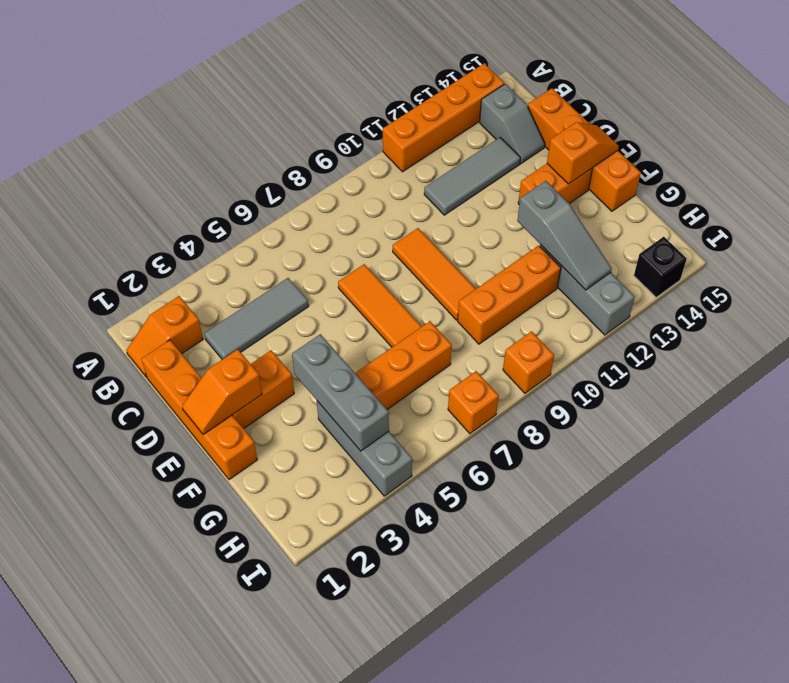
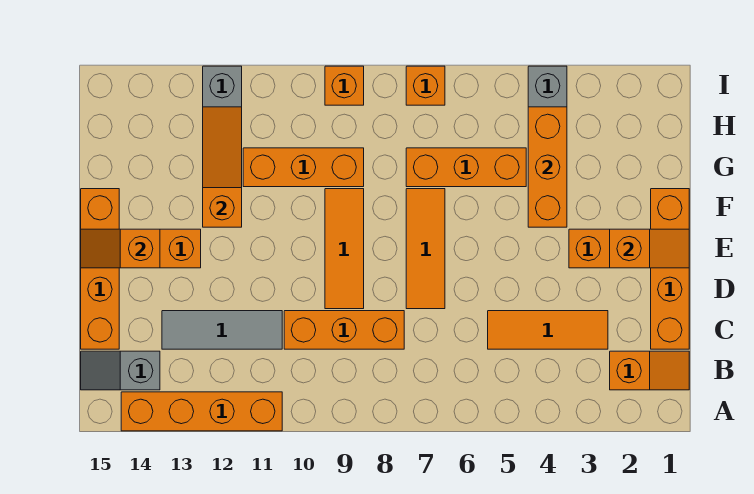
grey slope B14:C14 level 1 top B -> grey slope B14:B15 level 1 top 14
grey tile C3:C5 level 1 -> orange tile C3:C5 level 1
none -> orange brick C8:C10 level 1
grey brick F4:H4 level 2 -> orange brick F4:H4 level 2
grey slope F12:H12 level 2 top F -> orange slope F12:H12 level 2 top F
black brick I14 level 1 -> none

